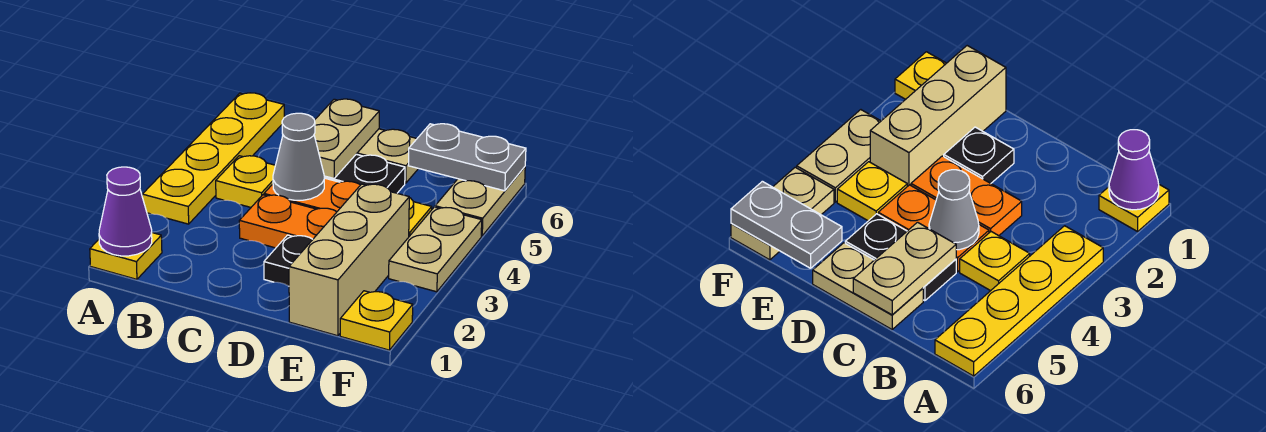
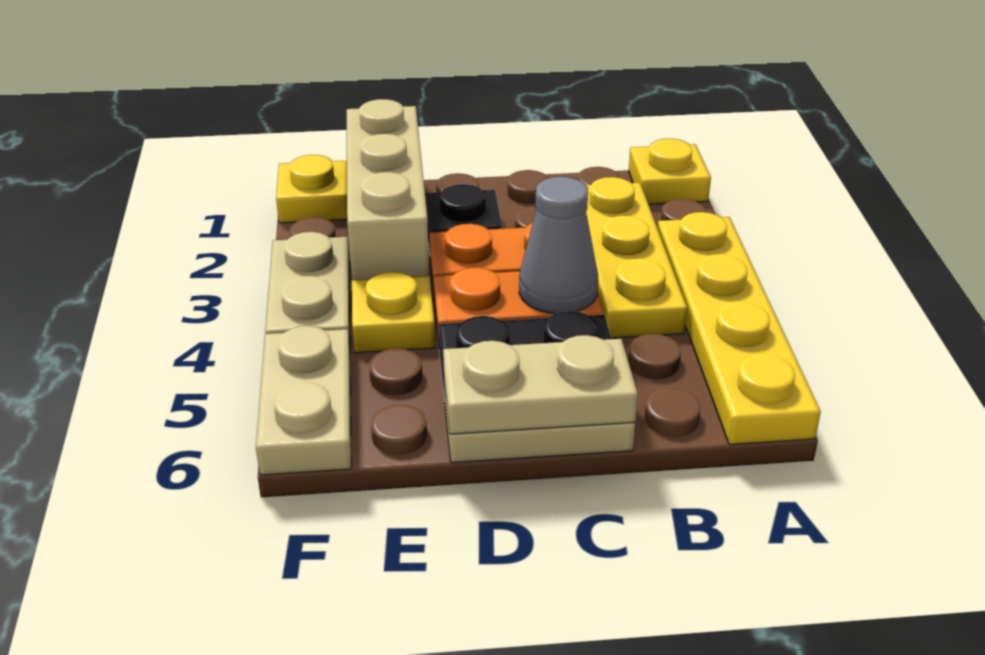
purple cone A1 level 2 -> none
yellow plate B4 level 1 -> yellow plate B2:B4 level 1
tan plate C5:C6 level 2 -> tan plate C6:D6 level 2
grey plate E6:F6 level 2 -> none

